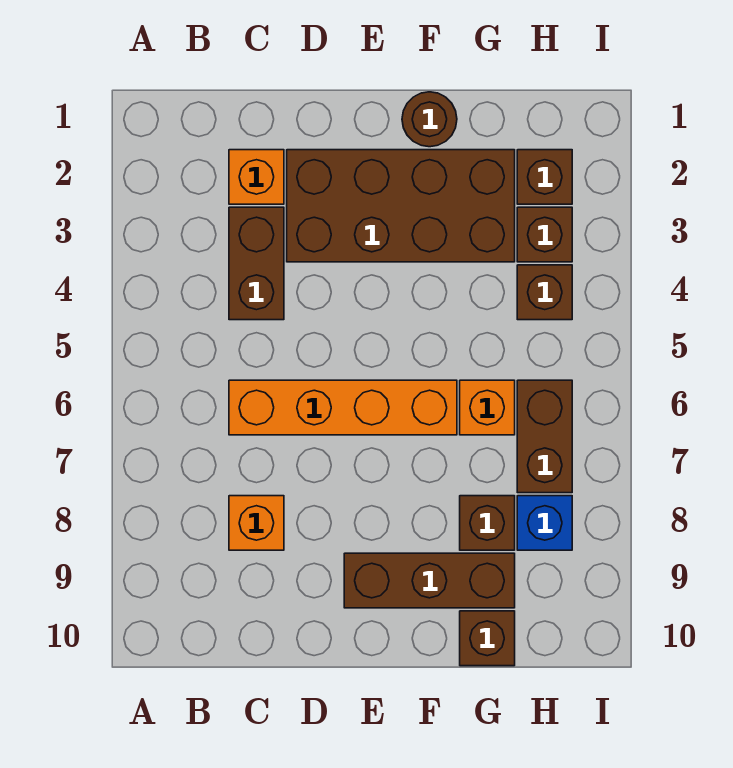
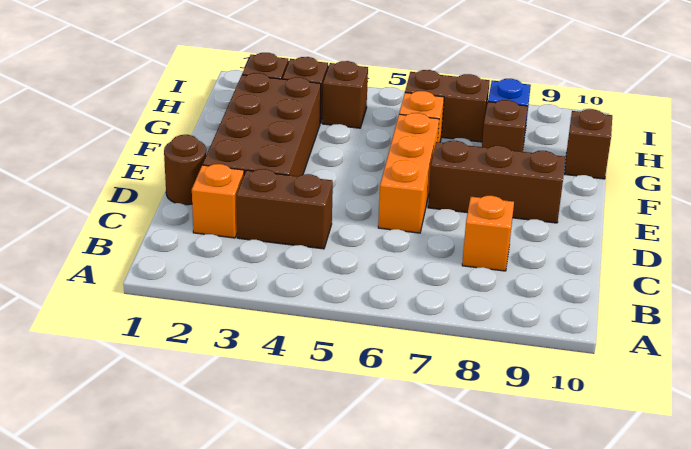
orange brick C6:F6 level 1 -> orange brick D6:F6 level 1
brown brick E9:G9 level 1 -> brown brick E7:E9 level 1
brown round brick F1 level 1 -> brown round brick D1 level 1

